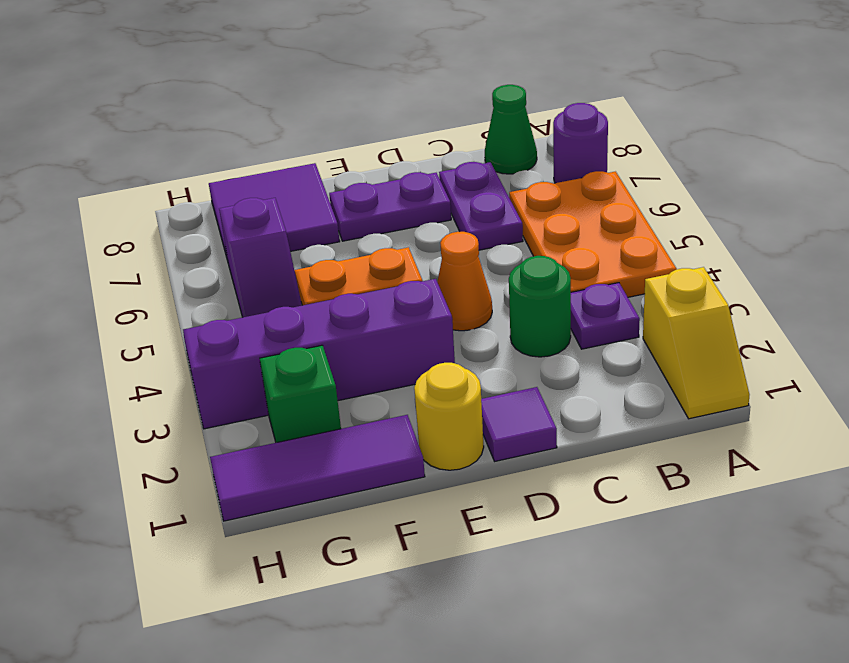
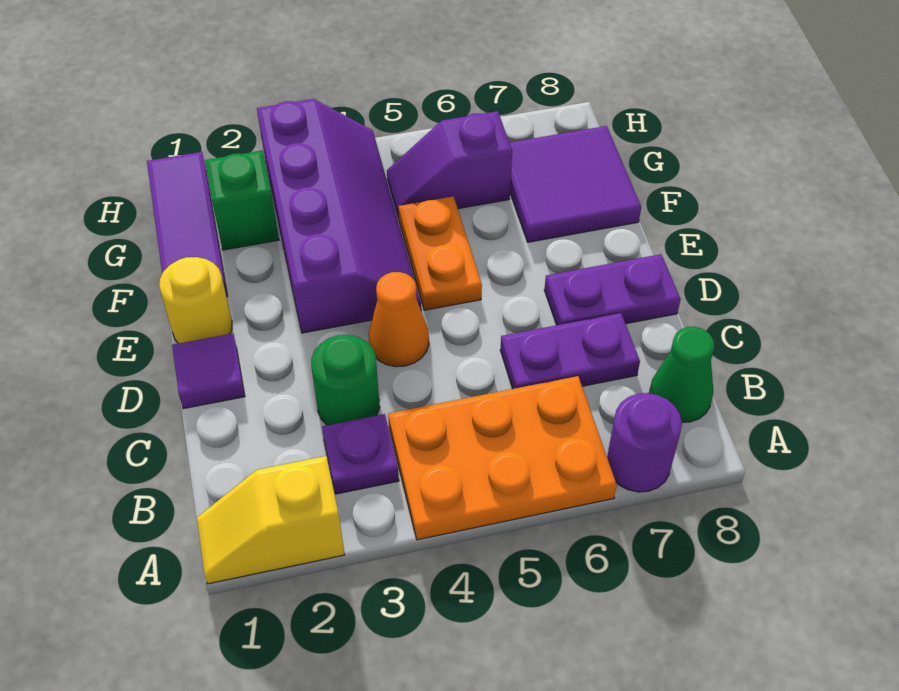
purple plate D7:E7 level 1 -> purple plate D7:D8 level 1

